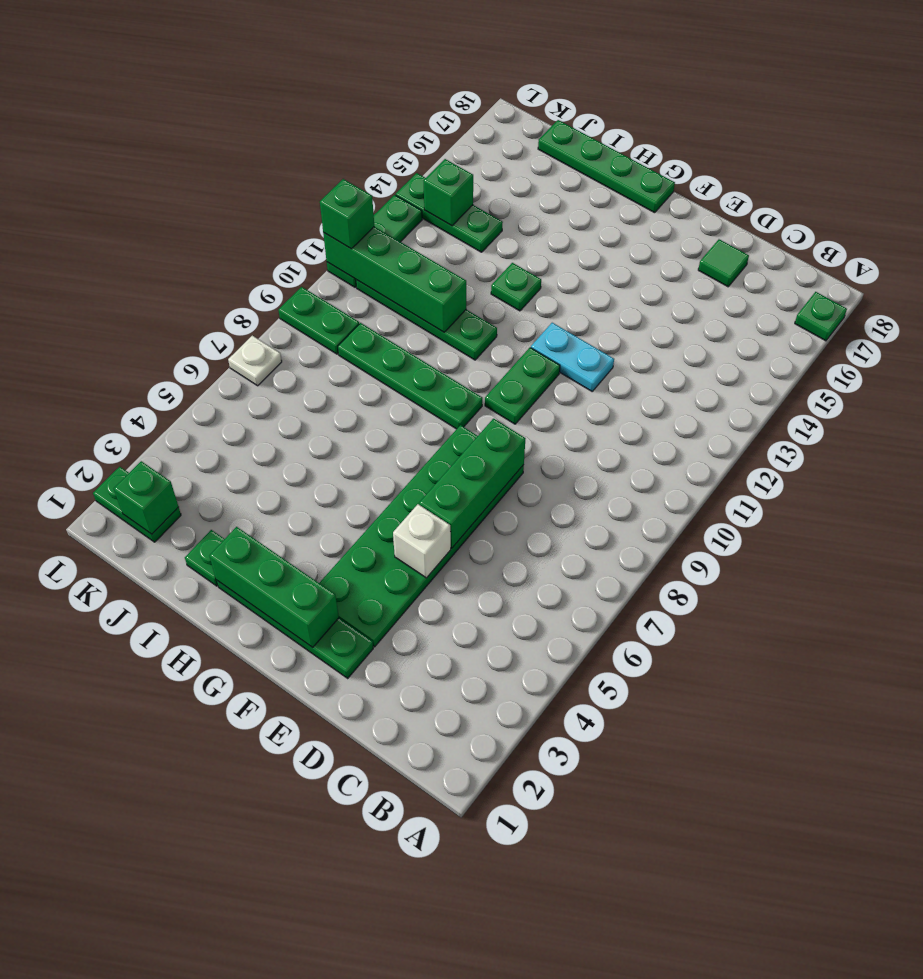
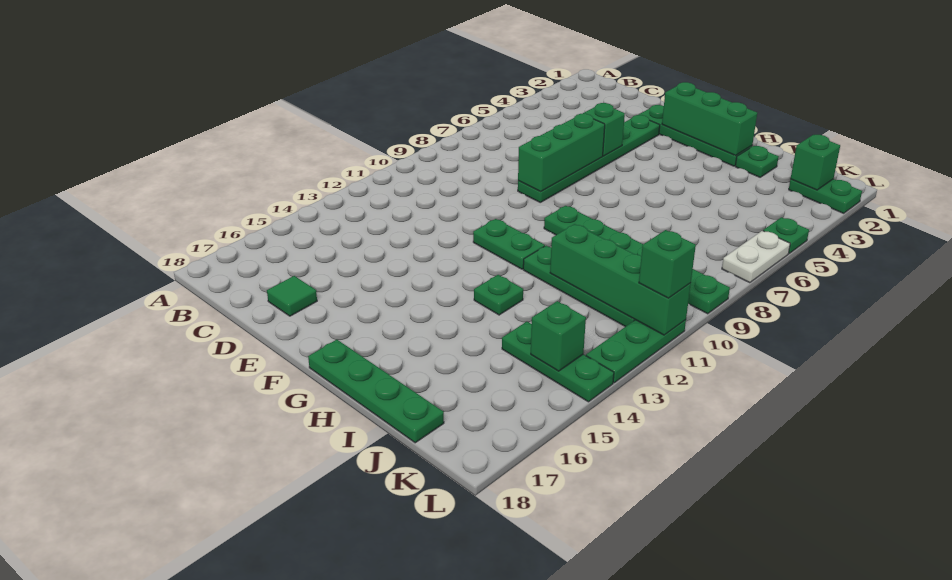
green plate A17 level 1 -> green plate L5 level 1
green plate E3:F8 level 1 -> green plate E3:E8 level 1
white brick E5 level 2 -> green brick E5 level 2
cyan plate E12:F12 level 1 -> none
green plate F10:F11 level 1 -> green plate F11:G11 level 1
white plate L7 level 1 -> white plate L6:L7 level 1

